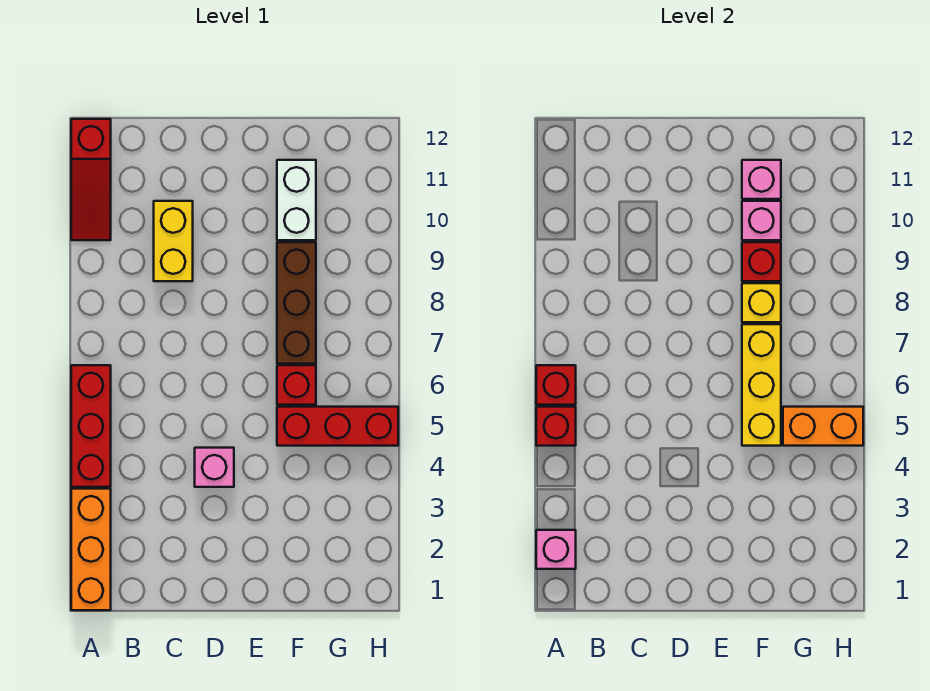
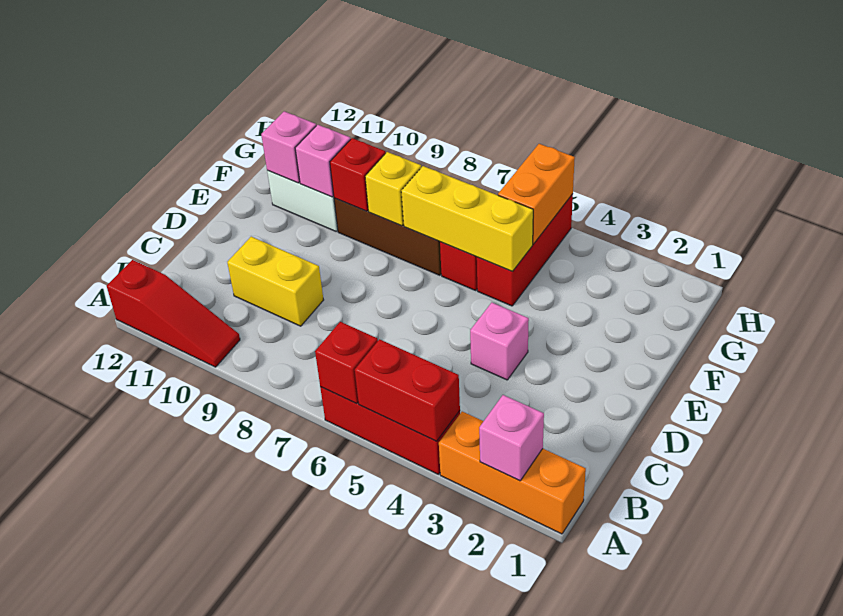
red brick A5 level 2 -> red brick A4:A5 level 2

